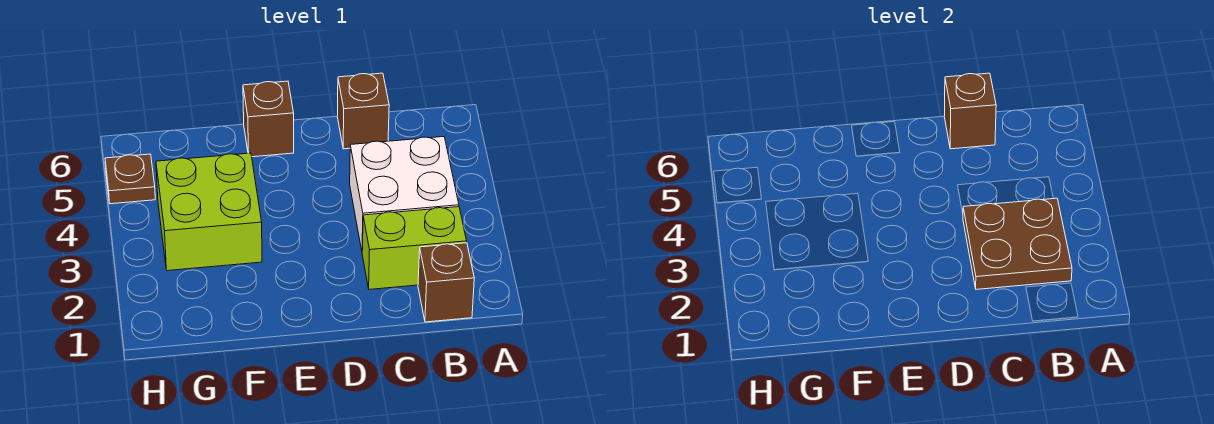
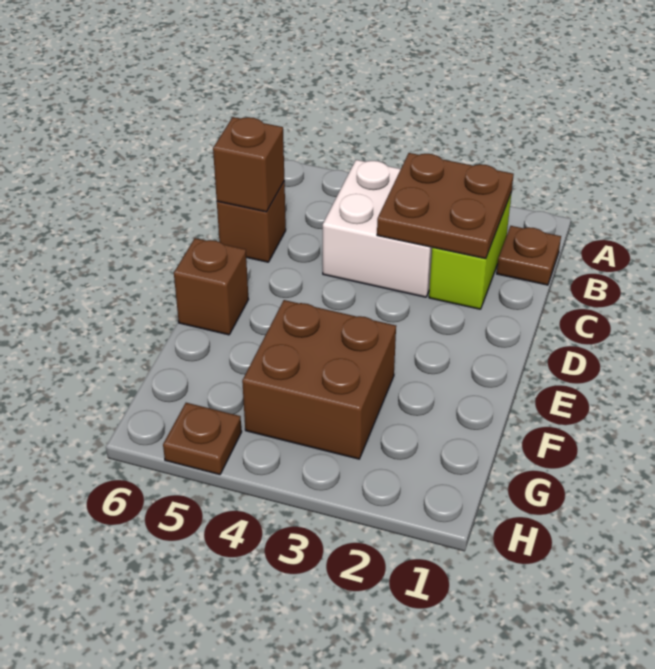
brown brick B1 level 1 -> brown plate B1 level 1
lime brick F3:G4 level 1 -> brown brick F3:G4 level 1

